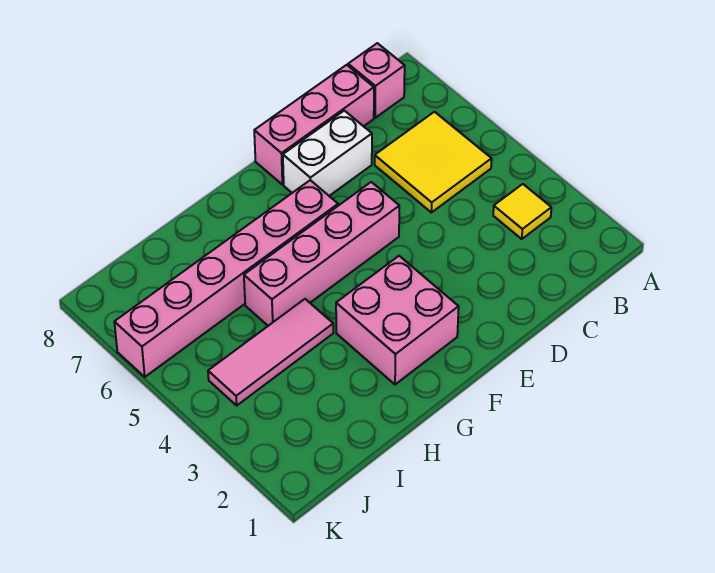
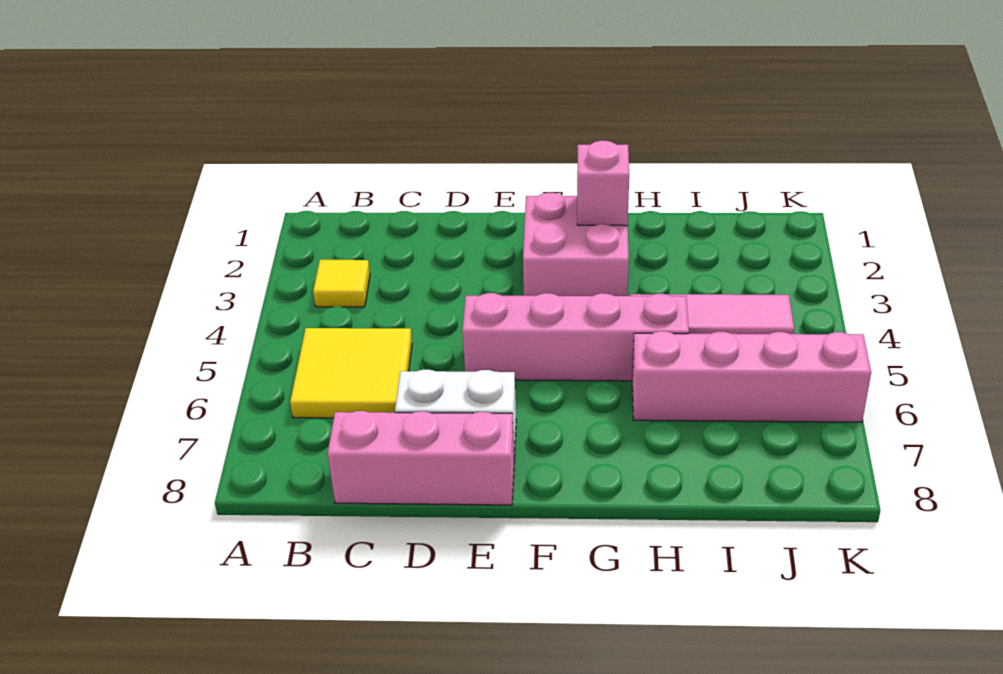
pink brick B8 level 1 -> pink brick G2 level 2
pink brick F6:K6 level 1 -> pink brick H6:K6 level 1

